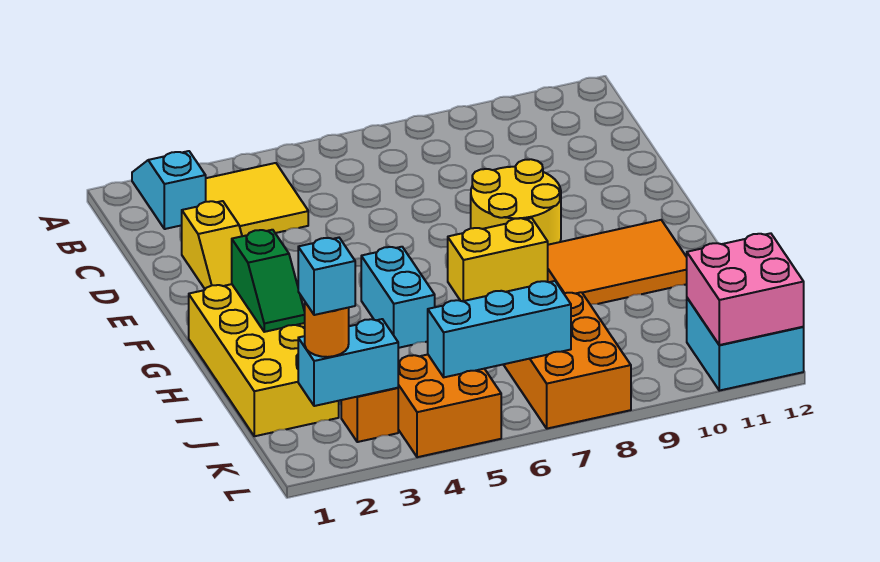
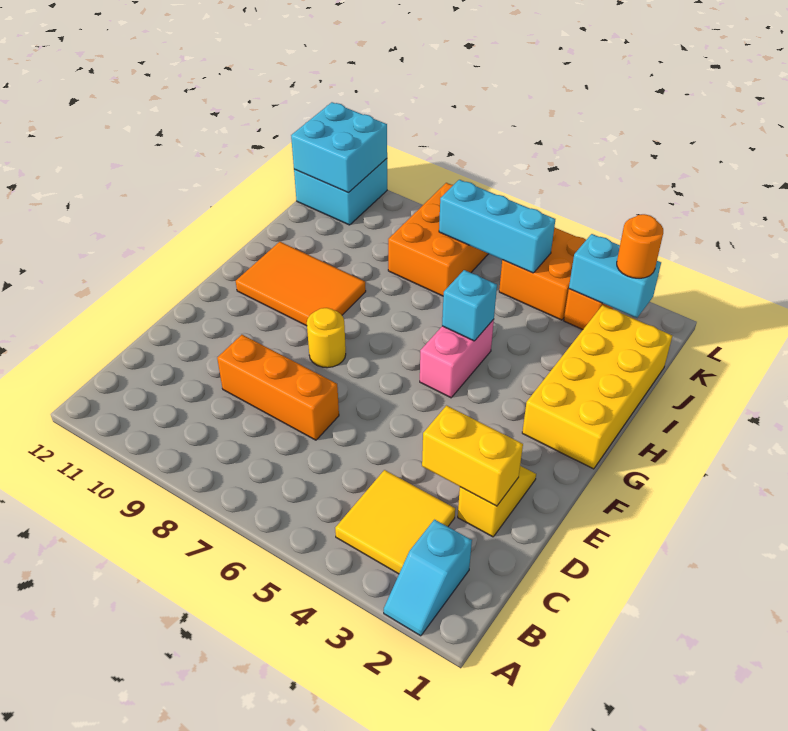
none -> orange brick D7:D9 level 1
yellow round brick E8:F9 level 1 -> yellow round brick F8 level 1
green slope G2:H2 level 2 top G -> none
cyan brick G5:H5 level 1 -> pink brick G5:H5 level 1
yellow brick G7:G8 level 1 -> yellow brick D2:D3 level 2
cyan brick K2 level 4 -> cyan brick H5 level 2
pink brick K11:L12 level 2 -> cyan brick K11:L12 level 2

